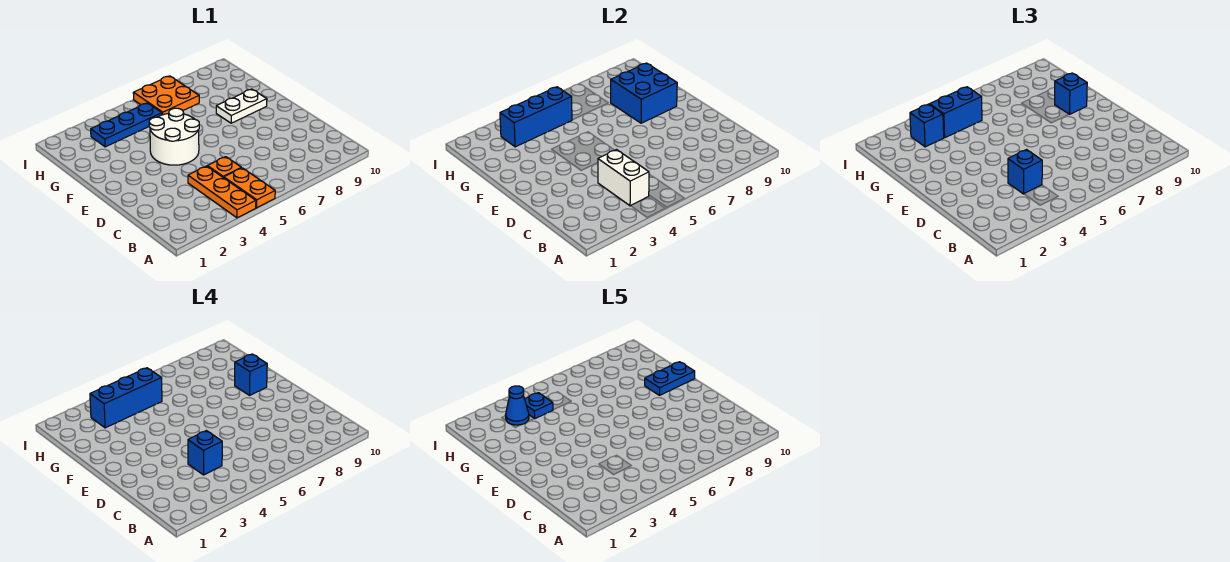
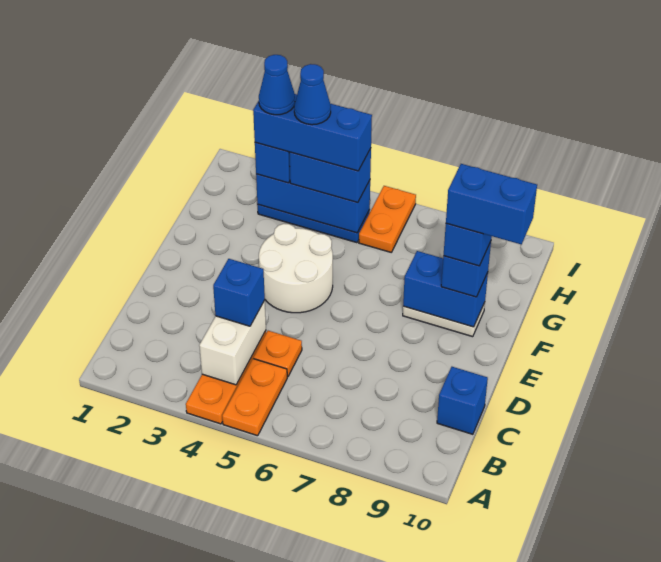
blue brick C4 level 4 -> blue brick C10 level 1
blue brick F8:G9 level 2 -> blue brick F8:F9 level 2
blue plate F9:F10 level 5 -> blue brick F9:F10 level 5
blue plate H4 level 5 -> blue cone H4 level 5
orange plate H6:I7 level 1 -> orange plate H6:I6 level 1

